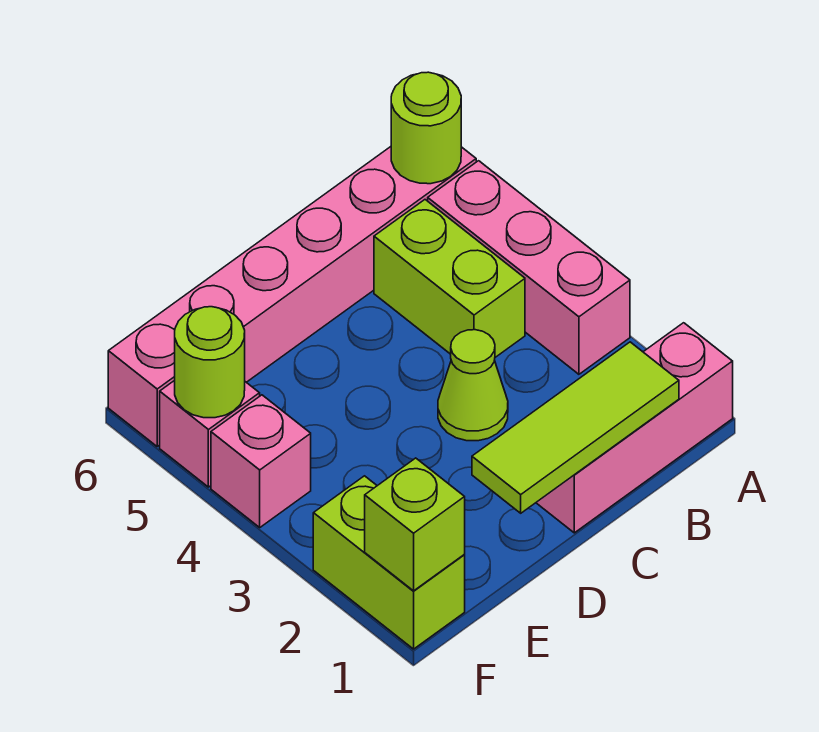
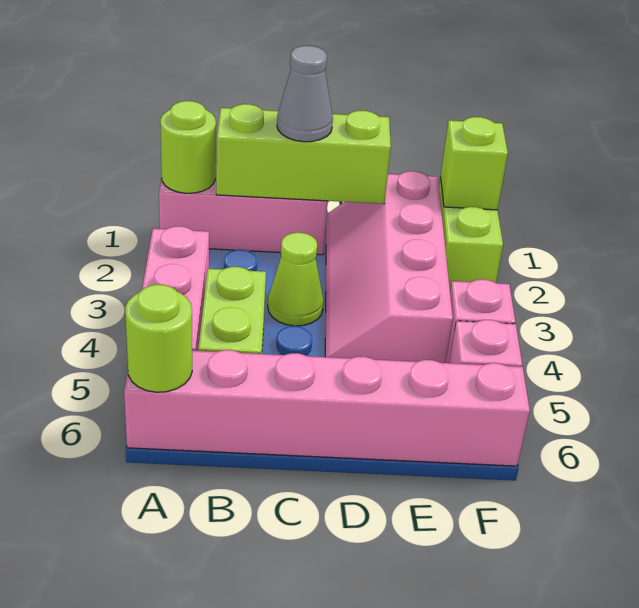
lime tile B1:D1 level 2 -> lime brick B1:D1 level 2
none -> grey cone C1 level 3
none -> pink slope D1:E4 level 1 top E
lime round brick F5 level 2 -> lime round brick A1 level 2

